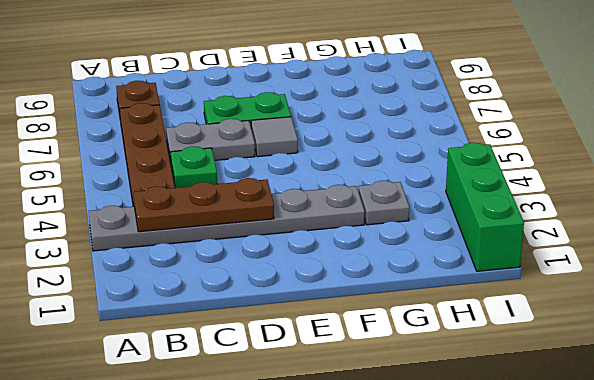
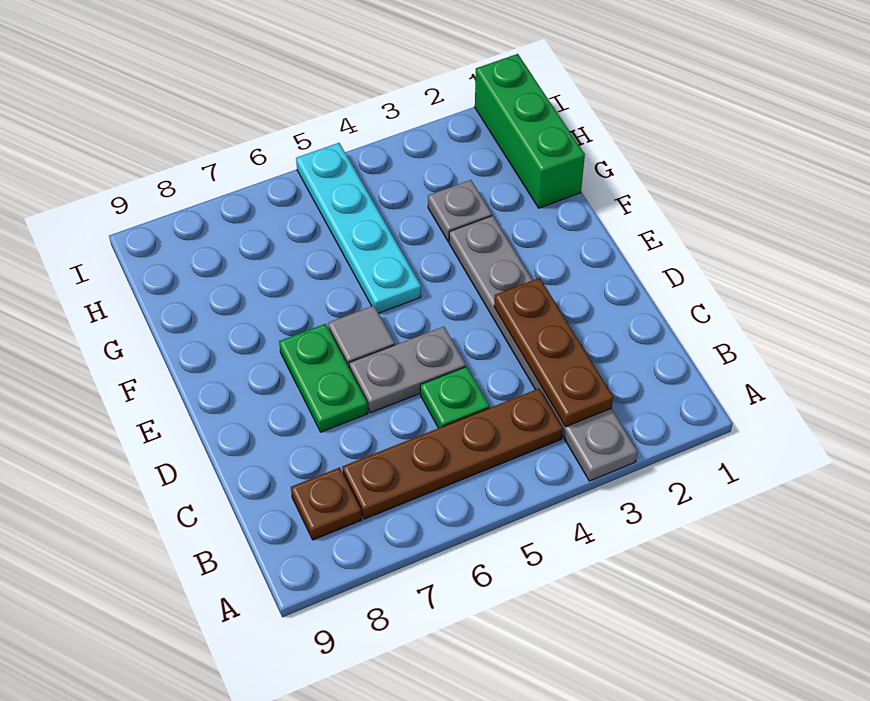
grey plate C6:D6 level 1 -> grey plate D5:D6 level 1
none -> cyan plate F5:I5 level 1
green brick I1:I3 level 1 -> green brick G1:I1 level 1

